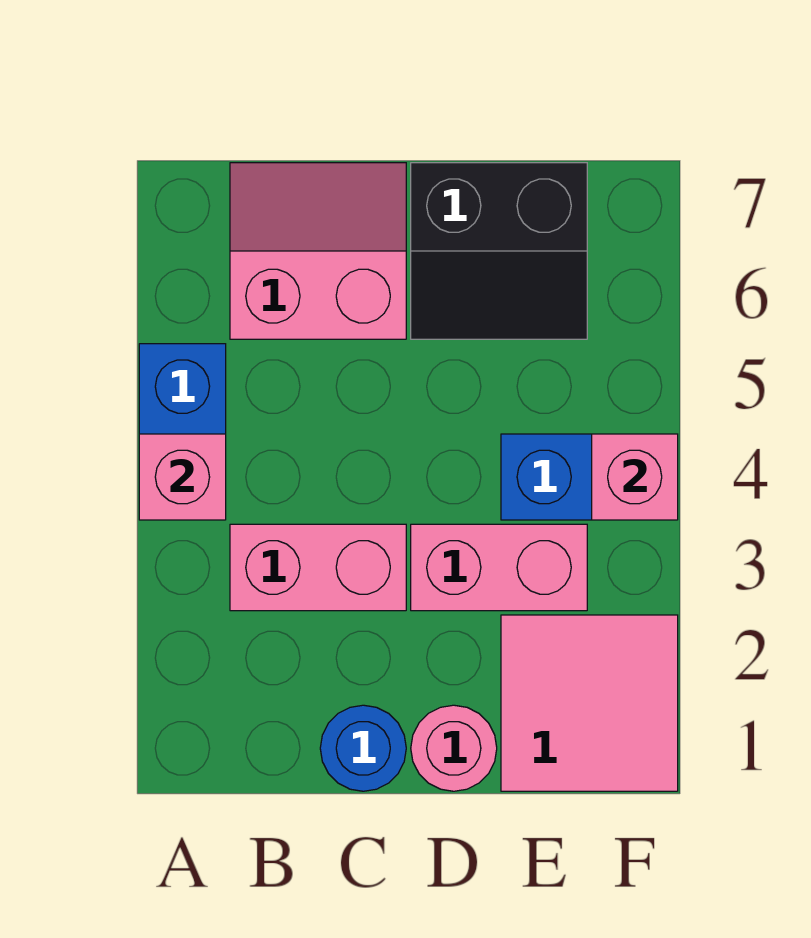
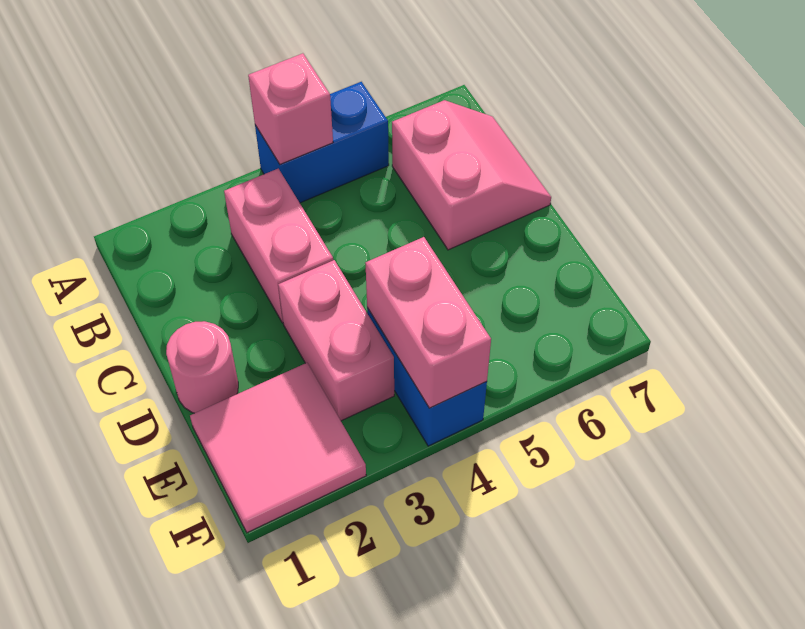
blue round brick C1 level 1 -> none
black slope D6:E7 level 1 top 7 -> none
pink brick F4 level 2 -> pink brick E4:F4 level 2

